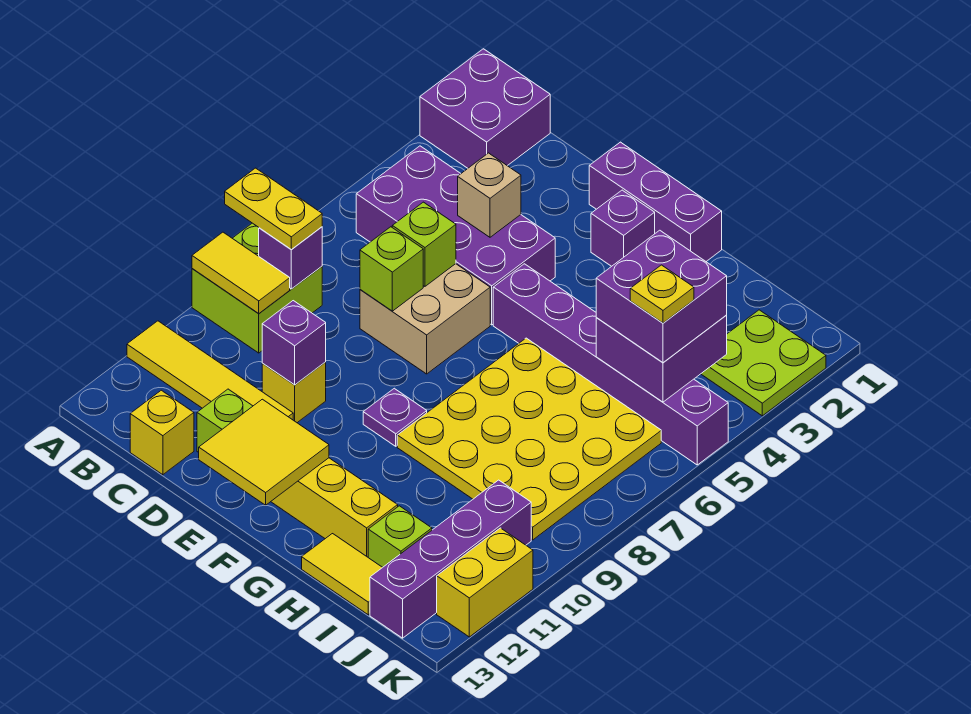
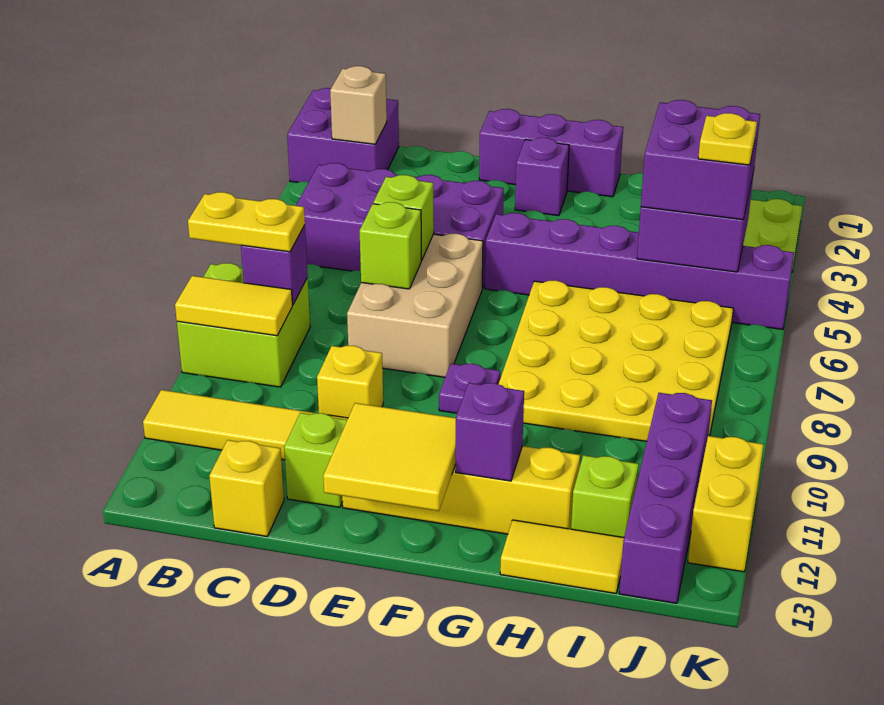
tan brick D4 level 2 -> tan brick B2 level 2
tan brick D6:E7 level 1 -> tan brick D6:E8 level 1
purple brick D10 level 2 -> purple brick G12 level 2

